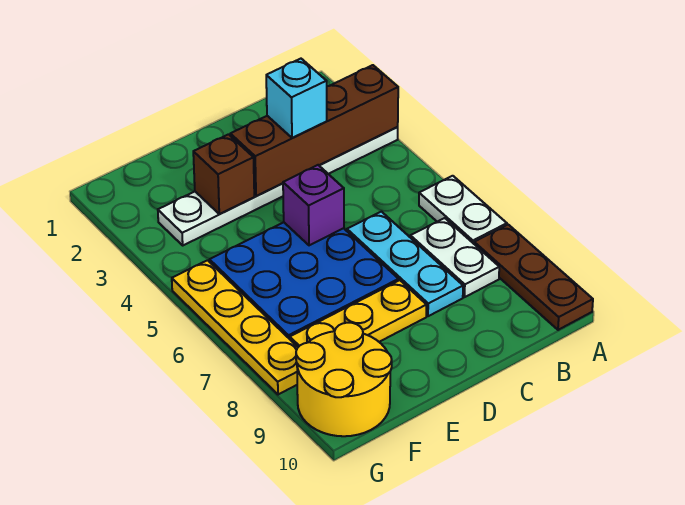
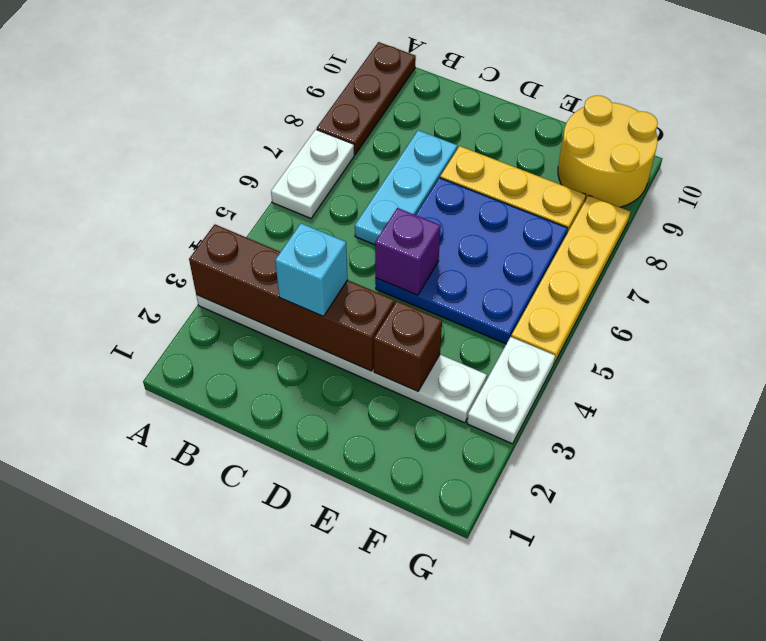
white plate B7:B8 level 1 -> white plate G3:G4 level 1

